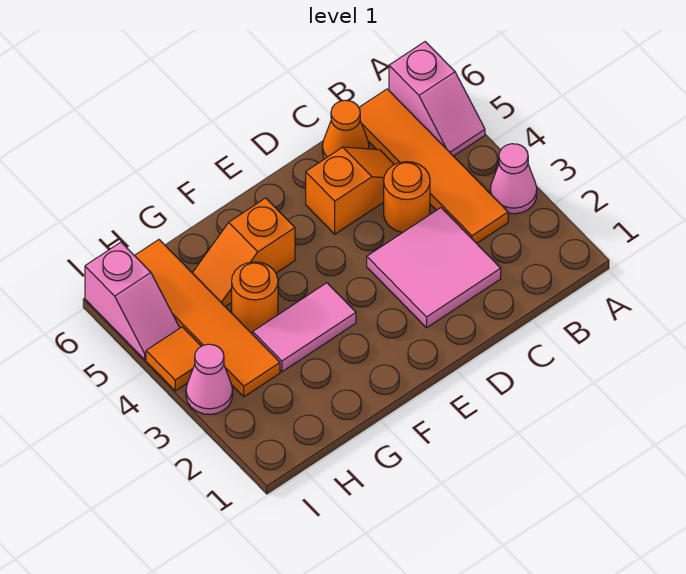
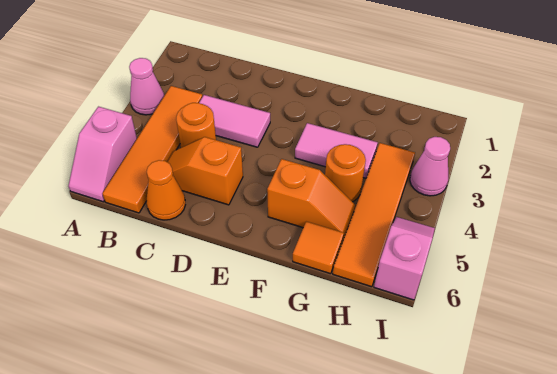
pink slope A5:A6 level 1 top 6 -> pink slope A5:A6 level 1 top 5
pink tile C2:D3 level 1 -> pink tile C3:D3 level 1
orange tile I4 level 1 -> orange tile G6 level 1

